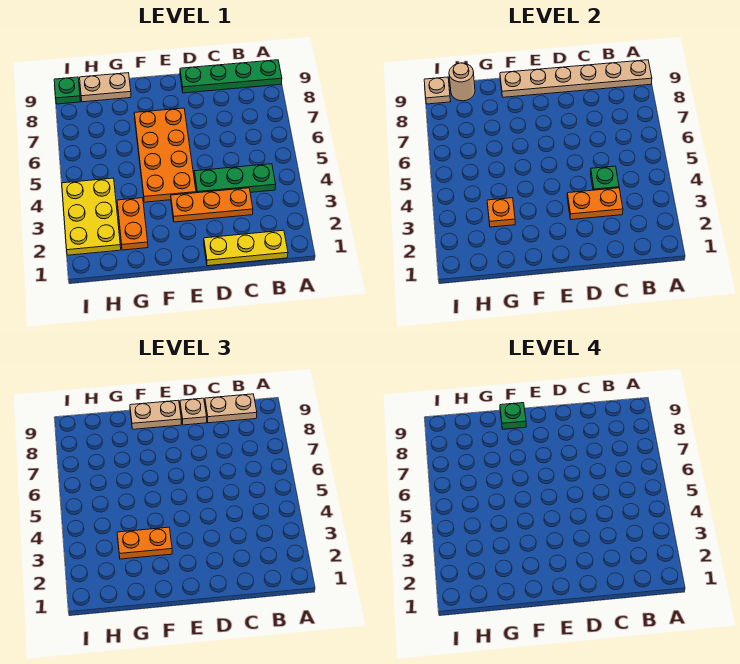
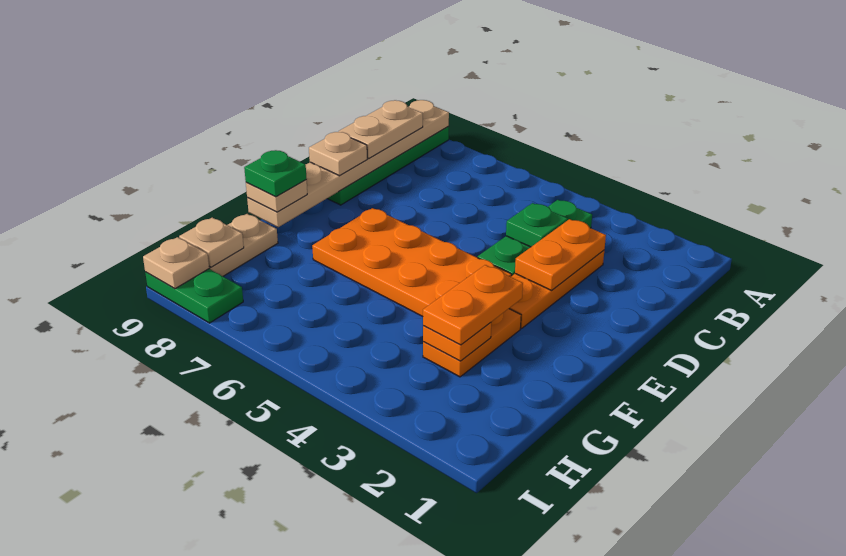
yellow plate B1:D1 level 1 -> none
tan plate E9:F9 level 3 -> tan plate F9 level 3
orange plate G2:G3 level 1 -> orange plate F3:G3 level 1
yellow plate H2:I4 level 1 -> none
tan round brick H9 level 2 -> tan plate H9 level 2
green plate I9 level 1 -> green plate I8:I9 level 1

